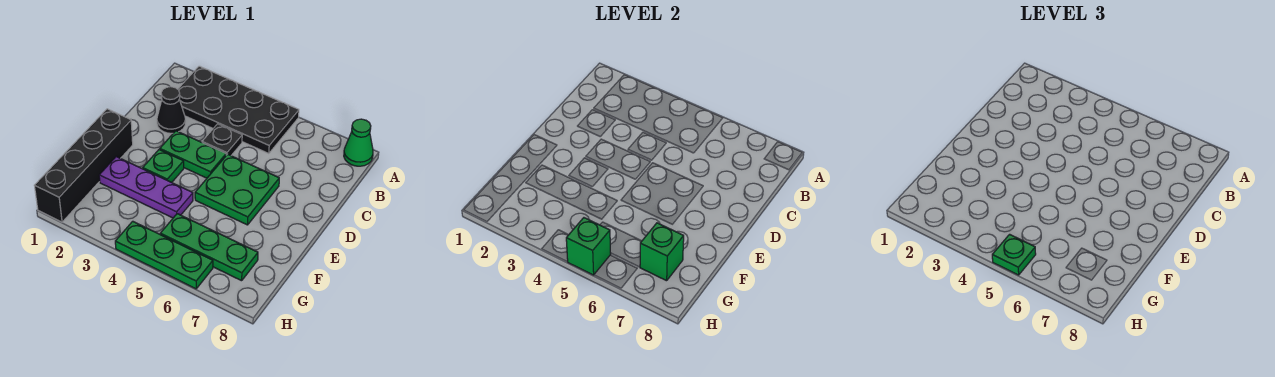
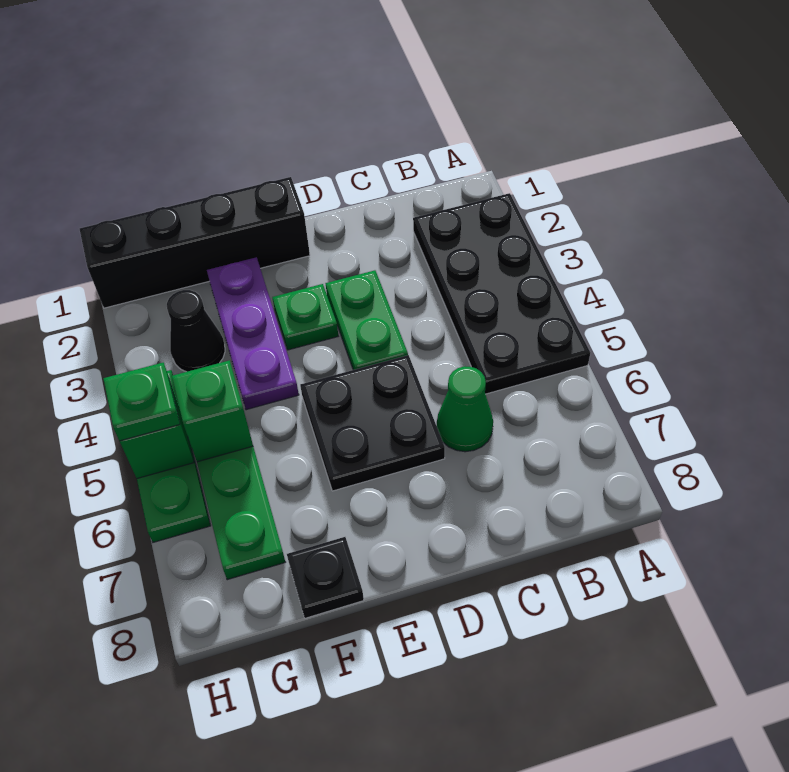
green cone A8 level 1 -> green cone C6 level 1
black cone C2 level 1 -> black cone G3 level 1
black plate C4 level 1 -> black plate F8 level 1
green plate D5:E6 level 1 -> black plate D5:E6 level 1
green brick G7 level 2 -> green brick G5 level 2

